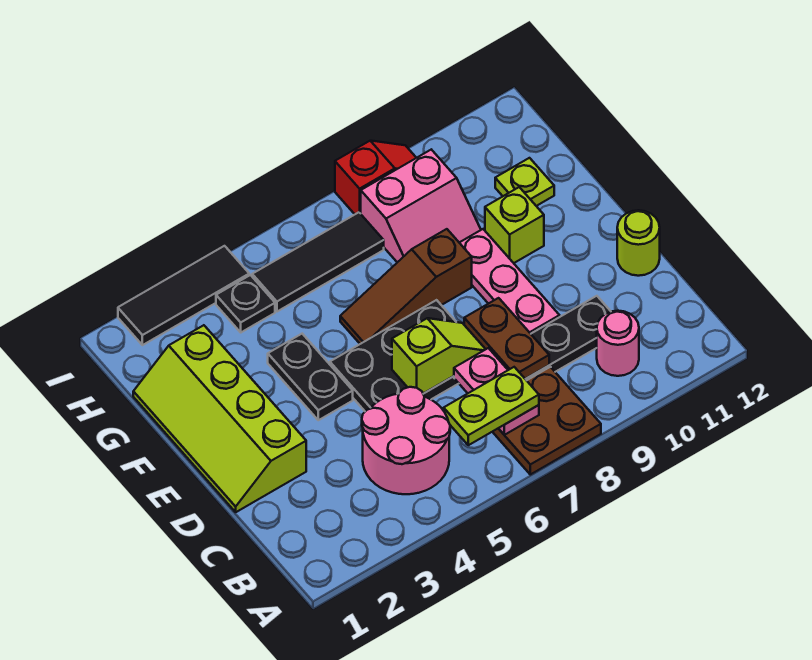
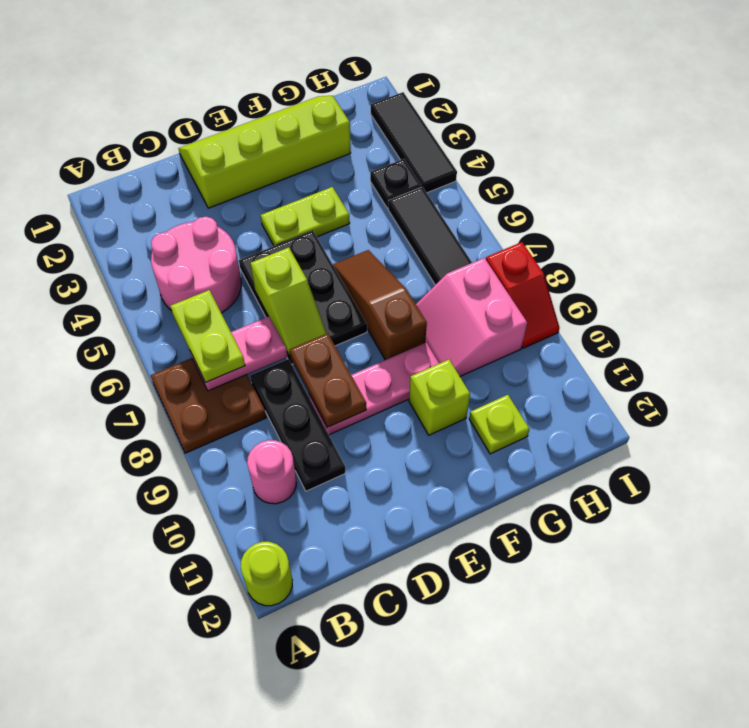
brown plate C8:D8 level 2 -> brown plate D8:D9 level 2
lime round brick D12 level 1 -> lime round brick A12 level 1
black plate E4:F4 level 1 -> lime plate E4:F4 level 1

